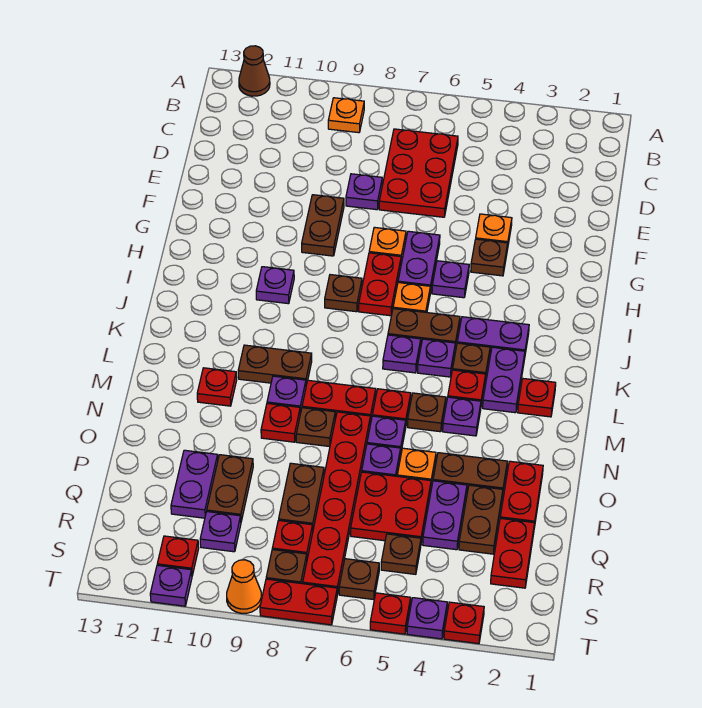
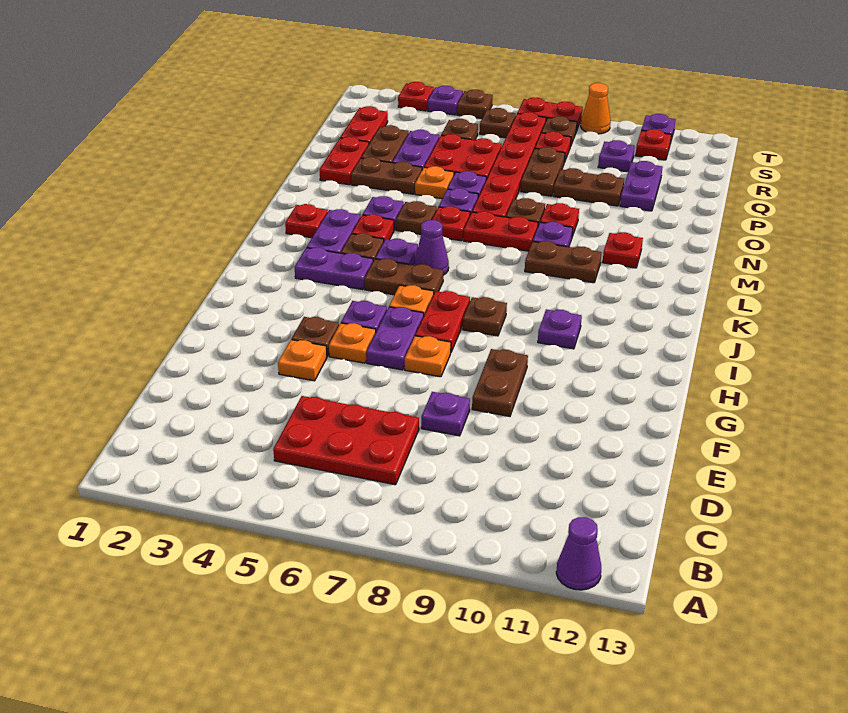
brown cone A12 level 1 -> purple cone A12 level 1
orange plate B9 level 1 -> orange plate G5 level 1
red plate C6:E7 level 1 -> red plate C5:D7 level 1
purple plate K6 level 1 -> purple cone K6 level 1
brown plate P10:Q10 level 1 -> brown plate P9:P10 level 1
red plate T5 level 1 -> brown plate T5 level 1

